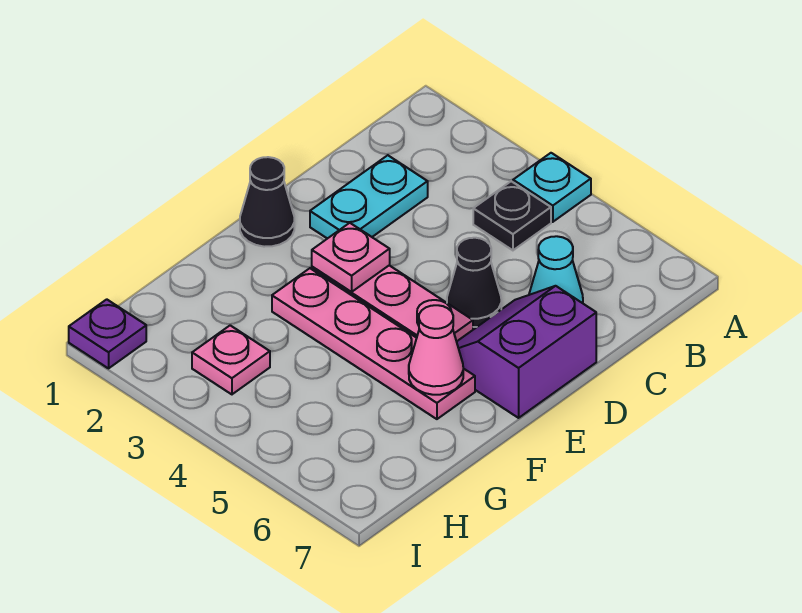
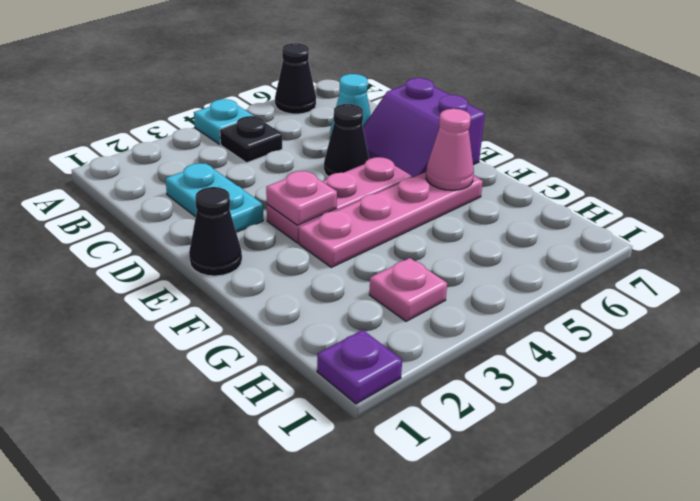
none -> black cone A6 level 1

